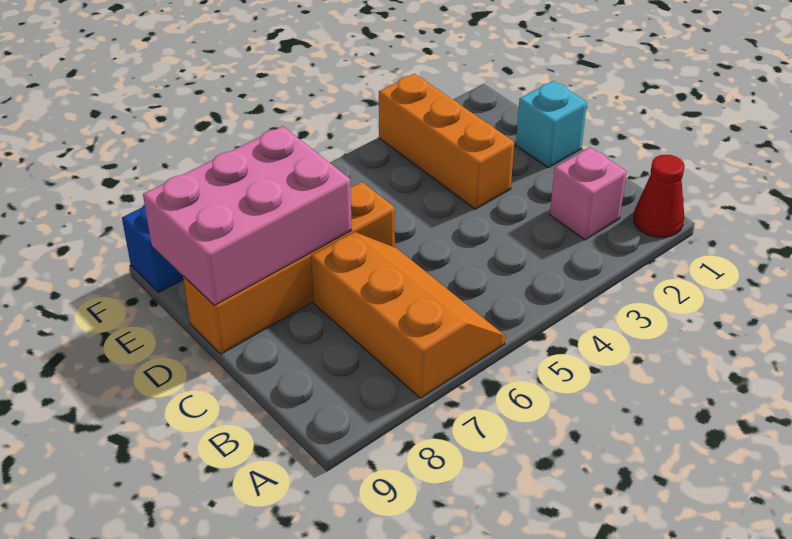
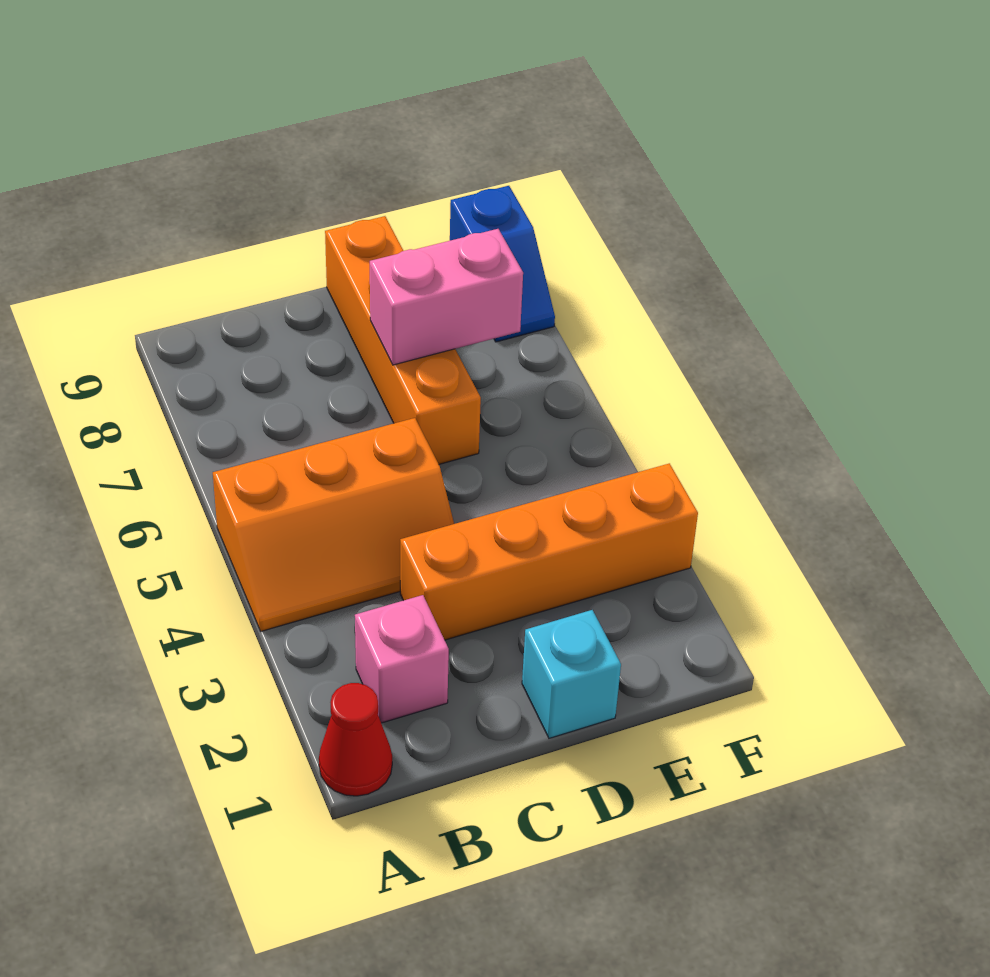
orange slope A6:C7 level 1 top 7 -> orange slope A4:C5 level 1 top 5
orange brick D3:F3 level 1 -> orange brick C3:F3 level 1
pink brick D7:E9 level 2 -> pink brick D7:E7 level 2

